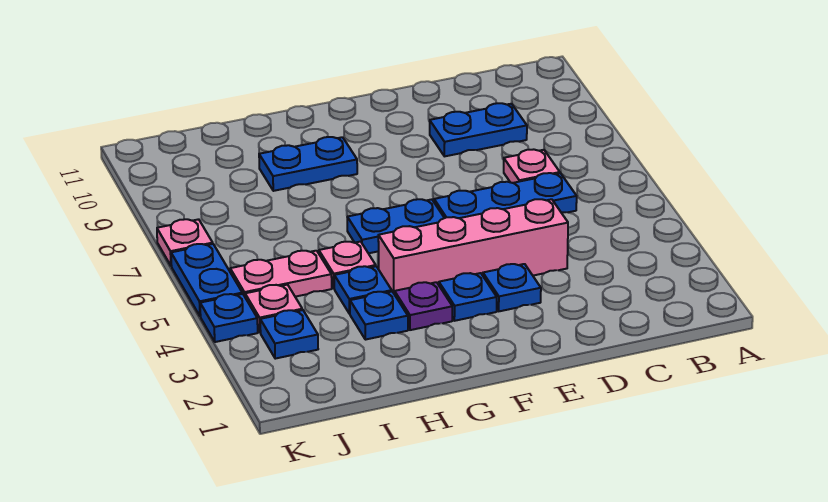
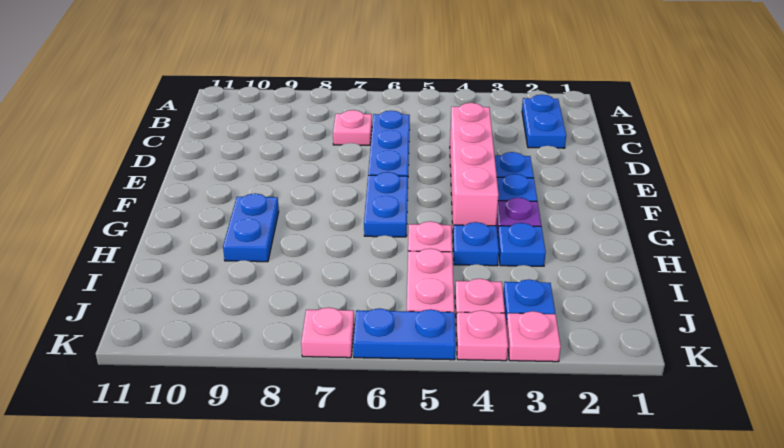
blue plate C9:D9 level 1 -> blue plate B2:C2 level 1
none -> pink plate K3 level 1
blue plate K4 level 1 -> pink plate K4 level 1

